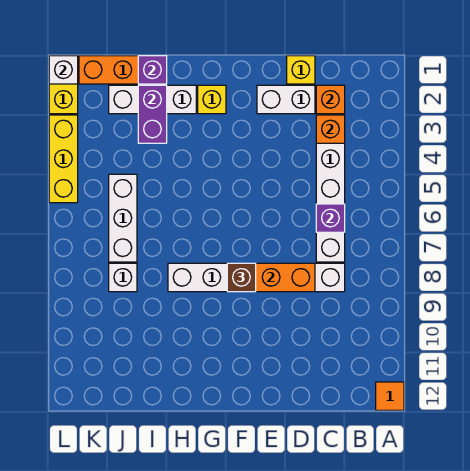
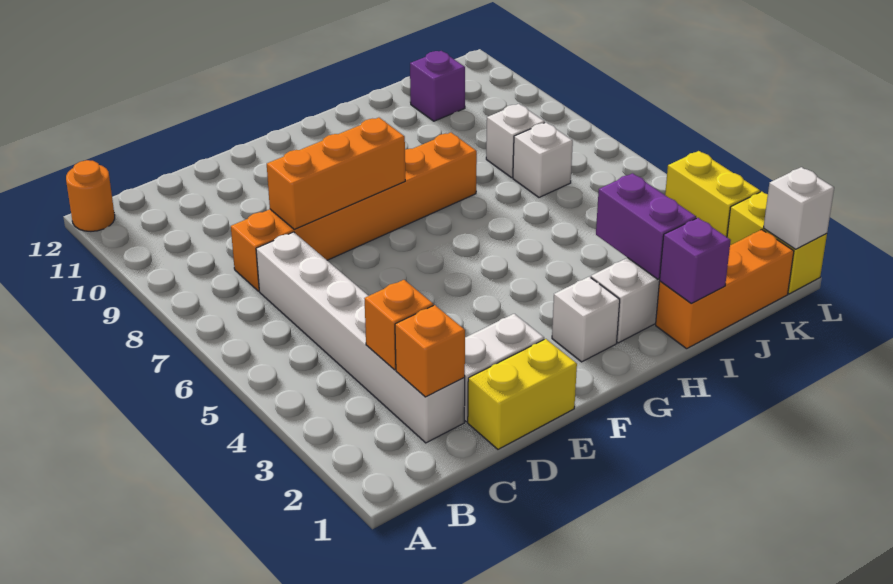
orange tile A12 level 1 -> orange round brick A12 level 1
purple brick C6 level 2 -> purple brick J11 level 1
white brick C8:H8 level 1 -> orange brick C8:H8 level 1
yellow brick D1 level 1 -> yellow brick D1:E1 level 1
brown brick F8 level 3 -> none
yellow brick G2 level 1 -> white brick G2 level 1
white brick J5:J7 level 1 -> white brick J7 level 1
yellow brick L3:L5 level 1 -> yellow brick L3:L4 level 1

